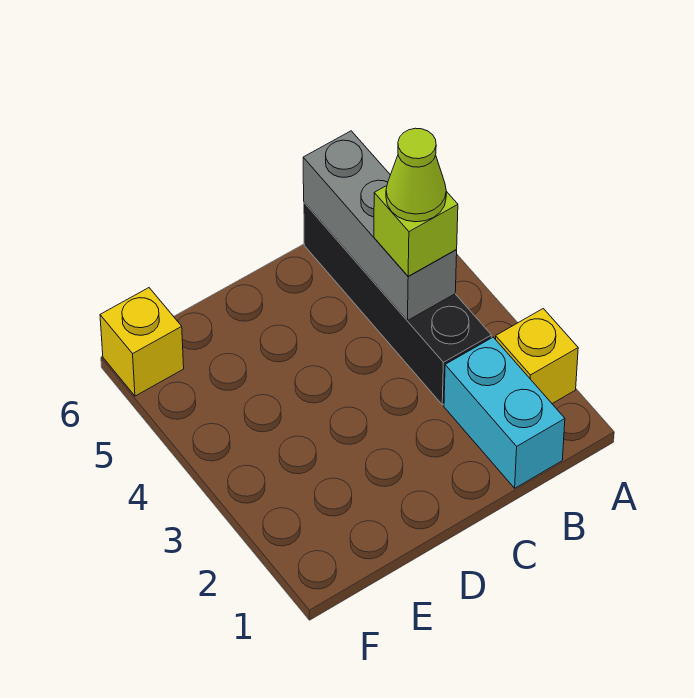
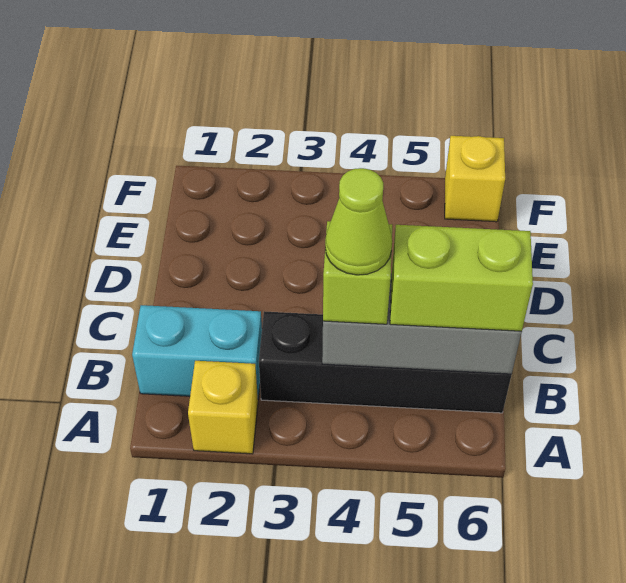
none -> lime brick B5:B6 level 3

